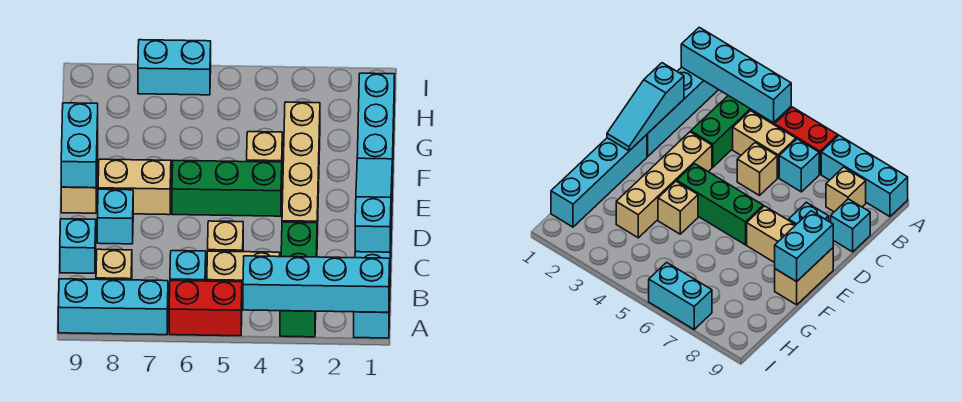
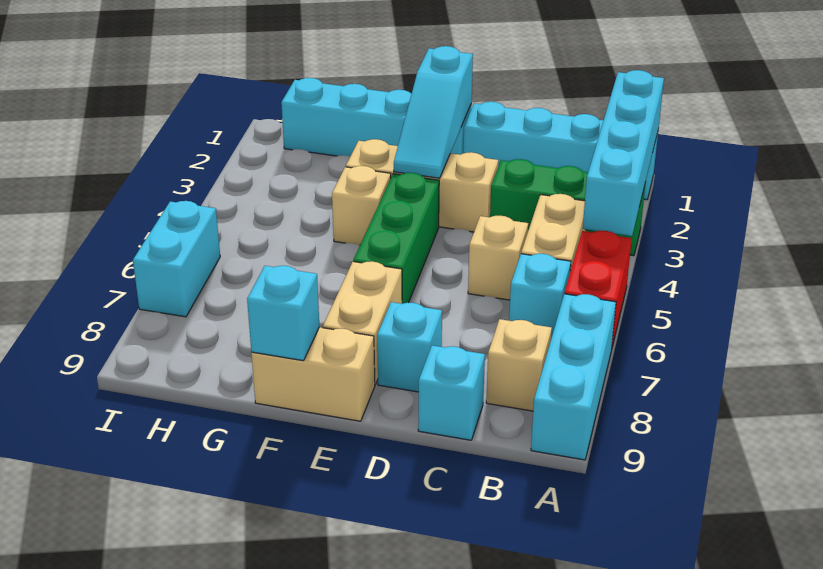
cyan slope C1:E1 level 2 top C -> cyan slope E1:E3 level 2 top 1
tan brick D3:G3 level 1 -> tan brick D3:F3 level 1
cyan brick E9:F9 level 2 -> cyan brick F9 level 2

